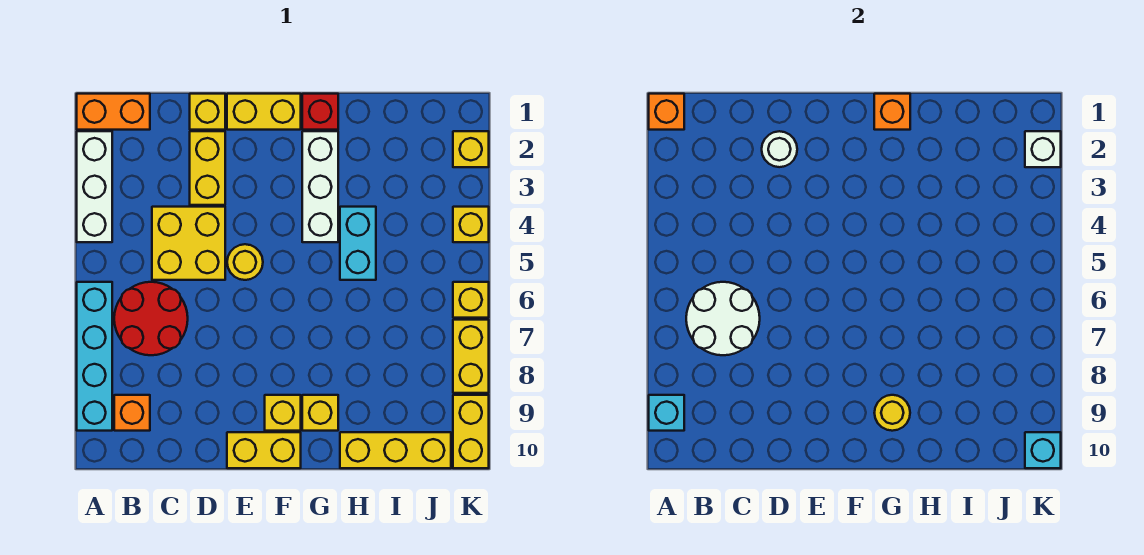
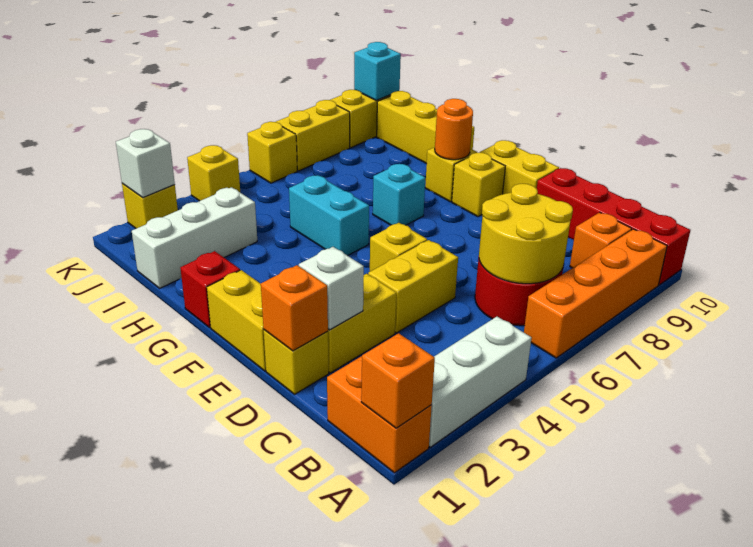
cyan brick A6:A9 level 1 -> orange brick A6:A9 level 1
cyan brick A9 level 2 -> cyan brick G7 level 1
none -> red brick A10:D10 level 1
white round brick B6:C7 level 2 -> yellow round brick B6:C7 level 2
yellow brick C4:D5 level 1 -> yellow brick D4:D5 level 1
white round brick D2 level 2 -> white brick D2 level 2
yellow round brick E5 level 1 -> yellow brick E5 level 1
orange brick G1 level 2 -> orange brick D1 level 2
white brick G2:G4 level 1 -> white brick I1:I3 level 1
yellow round brick G9 level 2 -> orange round brick G9 level 2
cyan brick H4:H5 level 1 -> cyan brick G5:H5 level 1

